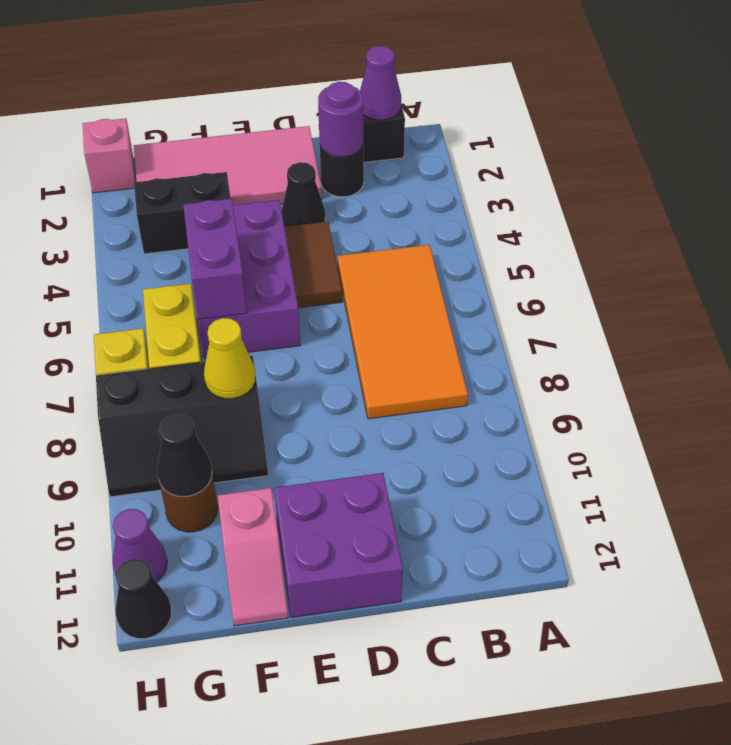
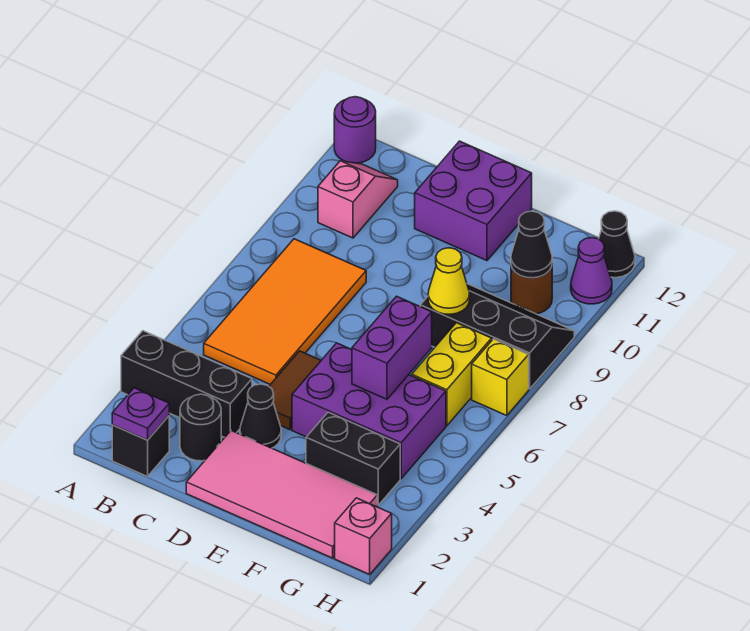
none -> black brick A3:C3 level 1
purple cone B1 level 2 -> purple plate B1 level 2
purple round brick C2 level 2 -> purple round brick A12 level 1
purple brick E4:F6 level 1 -> purple brick E4:G5 level 1
pink slope F11:F12 level 1 top 11 -> pink slope B10:B11 level 1 top 10

